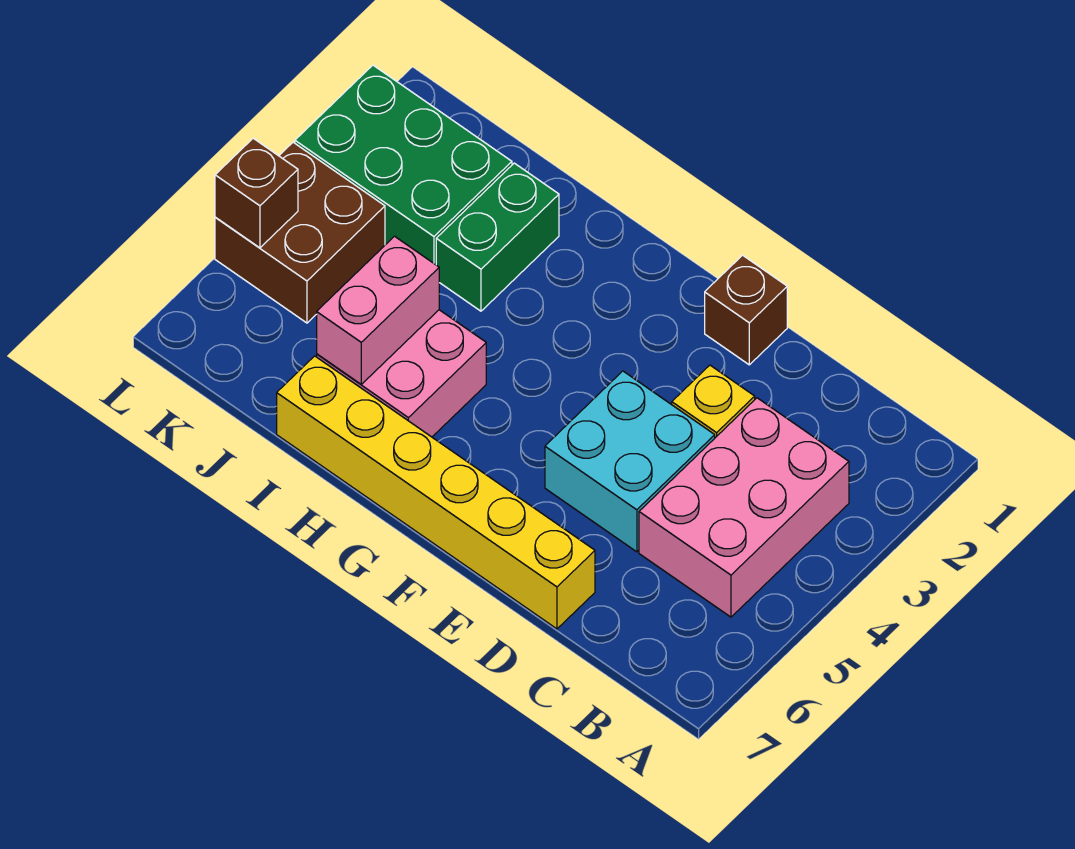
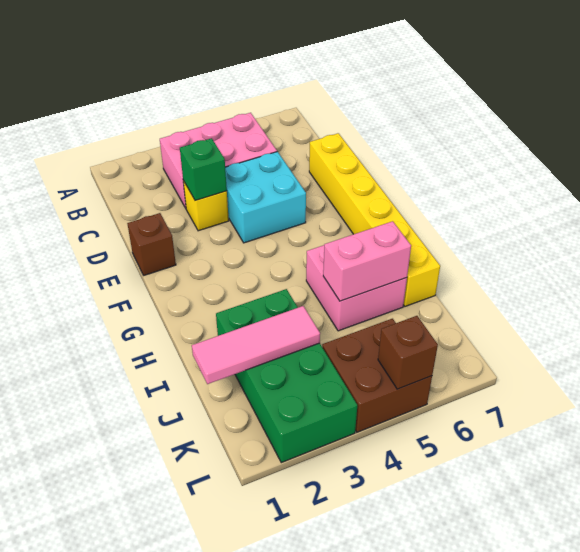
none -> green brick D3 level 2
none -> pink tile J1:J3 level 2

